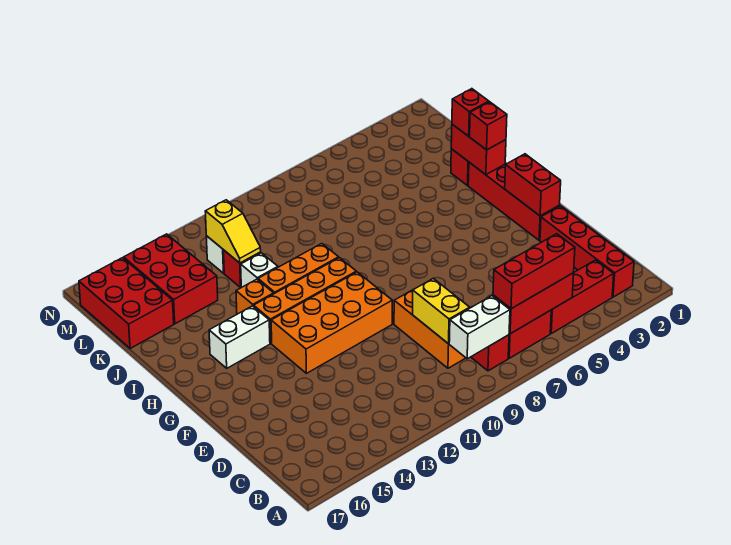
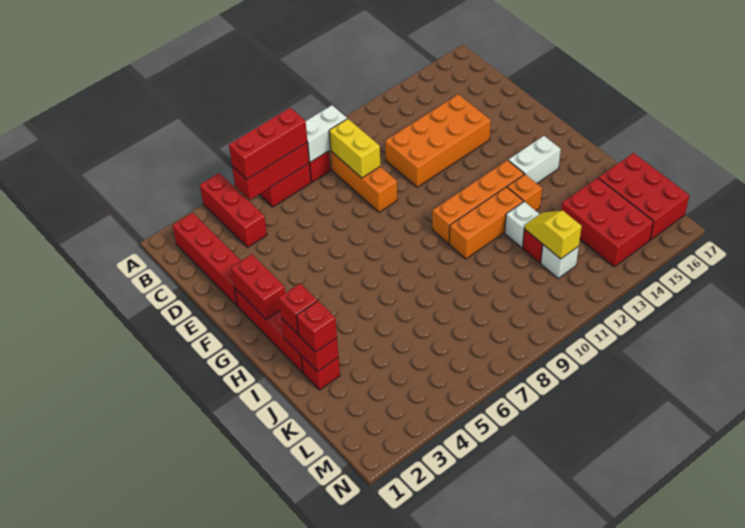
red brick B3:B5 level 1 -> red brick A4:C4 level 1
orange brick F10:G13 level 1 -> orange brick D11:E14 level 1

